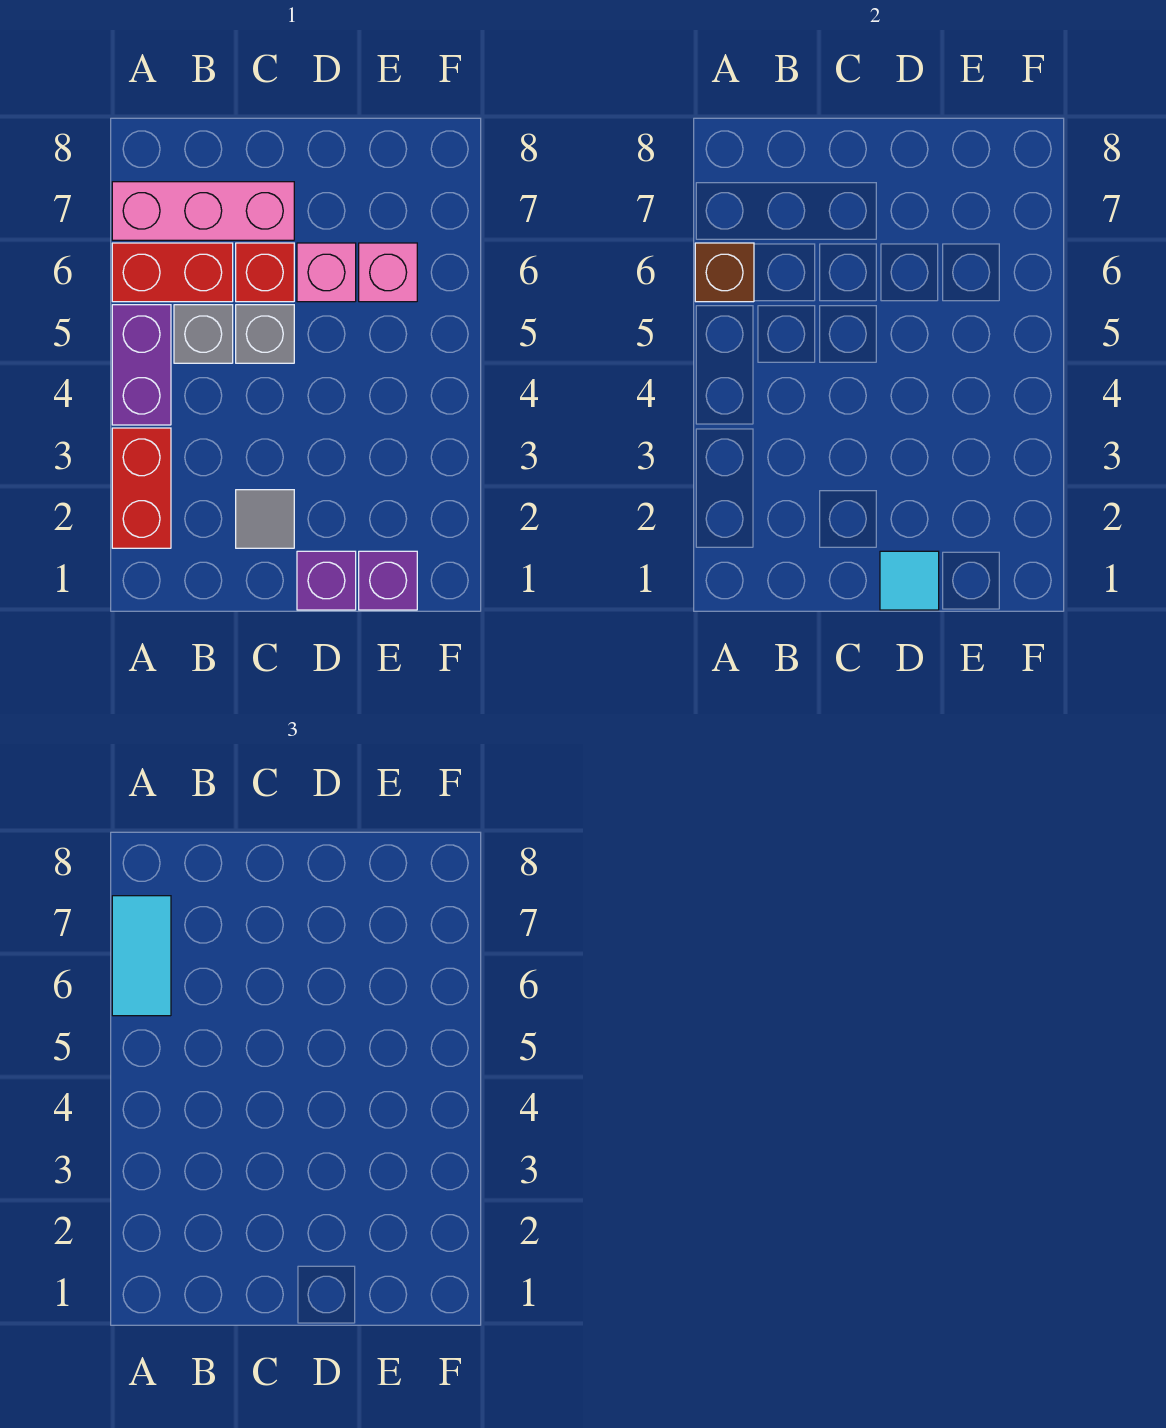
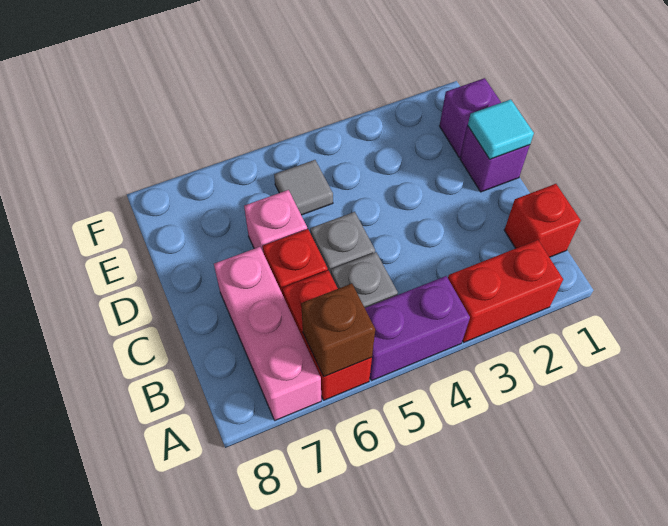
cyan tile A6:A7 level 3 -> none
none -> red brick B1 level 1
grey tile C2 level 1 -> grey tile E5 level 1
pink brick E6 level 1 -> none

